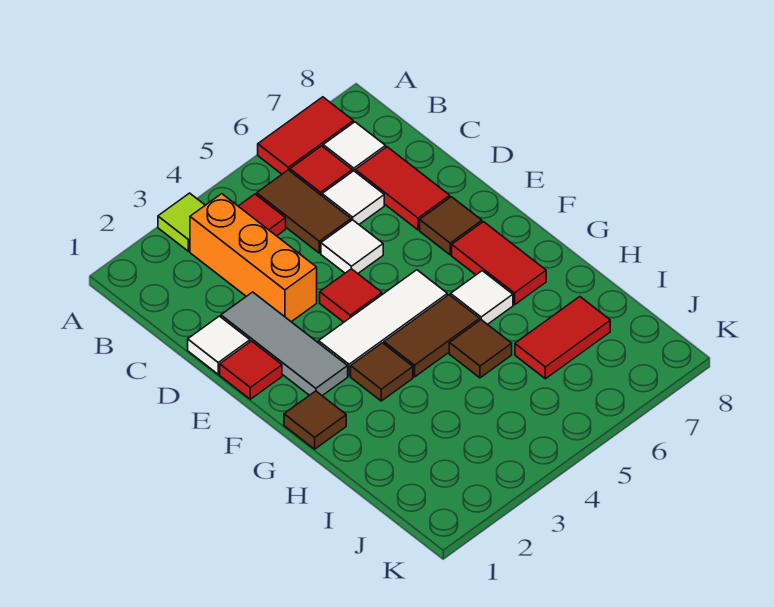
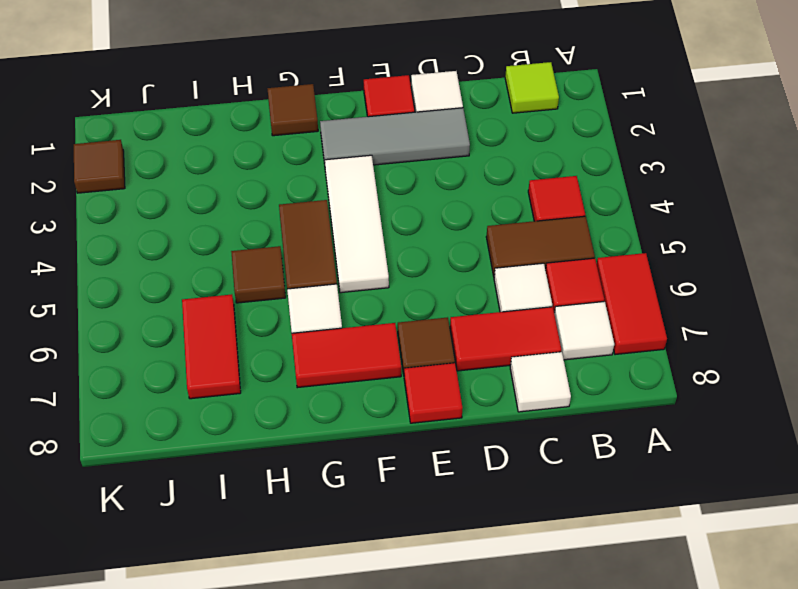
lime tile A3 level 1 -> lime tile B1 level 1
orange brick B3:D3 level 1 -> none
white tile D5 level 1 -> white tile C8 level 1
red tile E4 level 1 -> red tile E8 level 1
brown tile G3 level 1 -> brown tile K2 level 1

